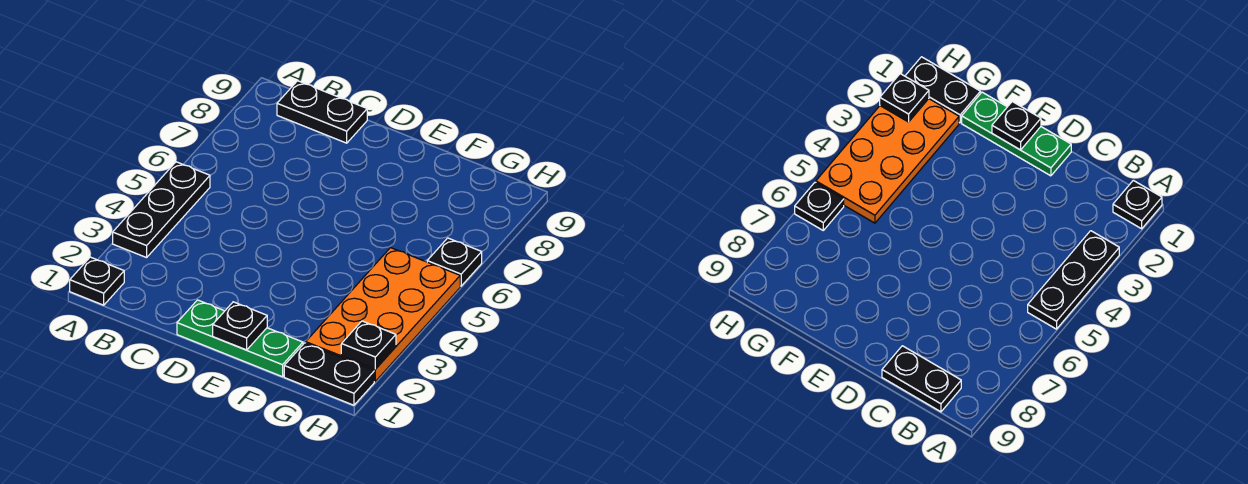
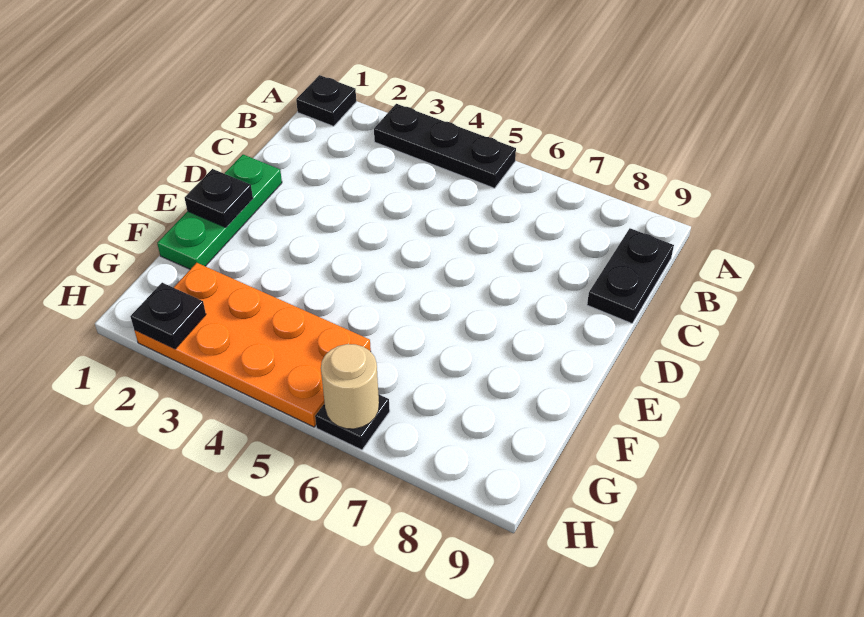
black plate G1:H1 level 1 -> none
none -> tan round brick H6 level 2

